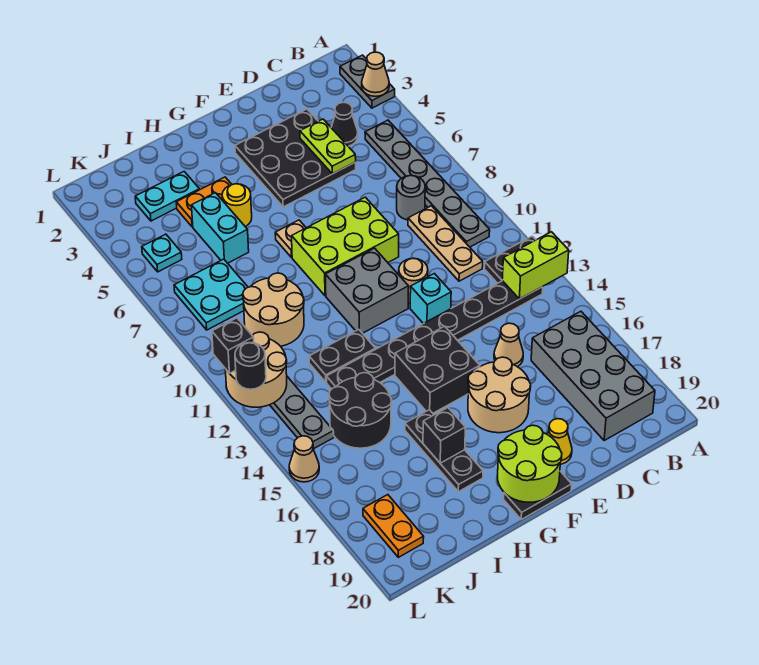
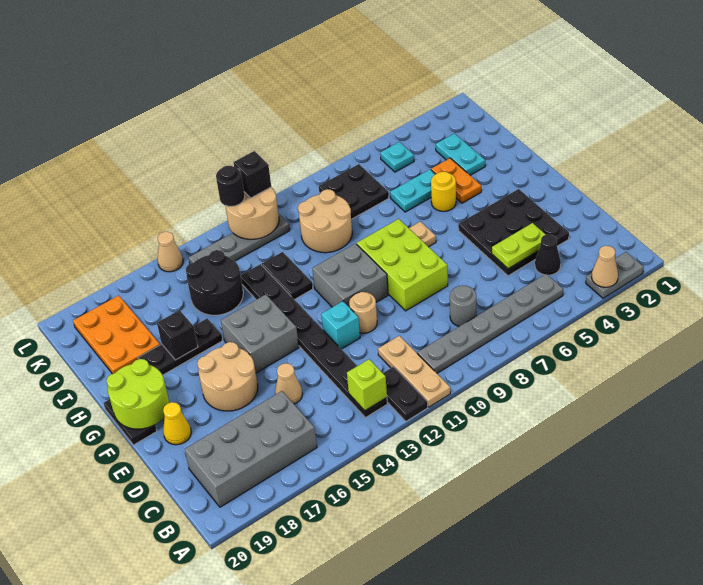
lime brick A13:B13 level 2 -> lime brick B13 level 2
tan plate C9:C11 level 1 -> tan plate A11:C11 level 1
black brick F14:G15 level 1 -> grey brick F14:G15 level 1
cyan brick I5:I6 level 1 -> cyan plate I5:I6 level 1
cyan plate J7:K8 level 1 -> black plate J7:K8 level 1
orange plate K18:K19 level 1 -> orange plate I18:K19 level 1

